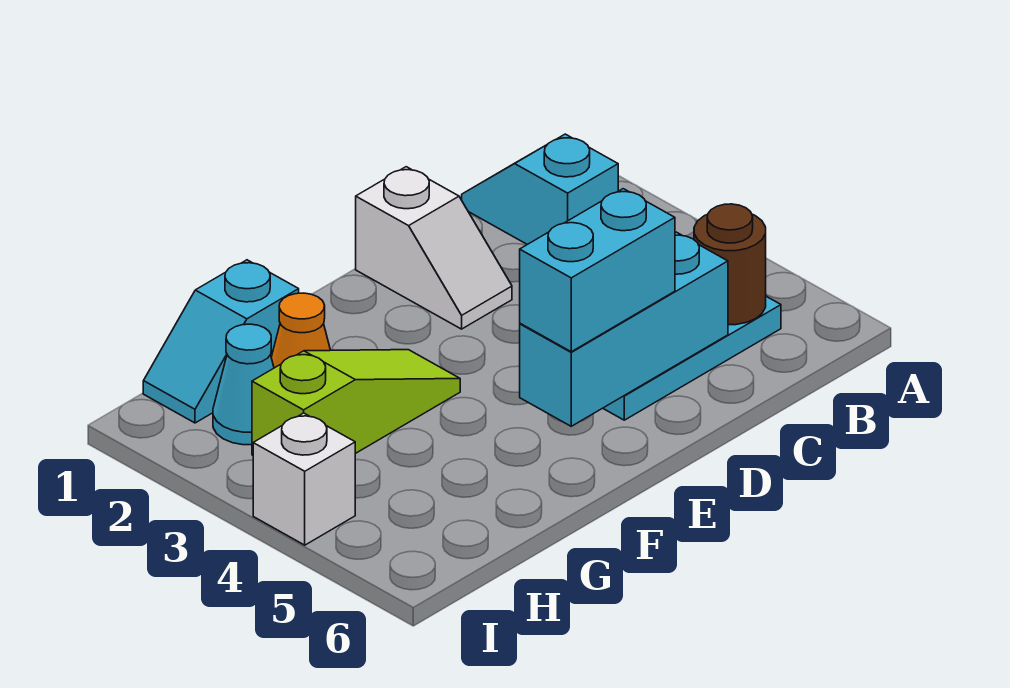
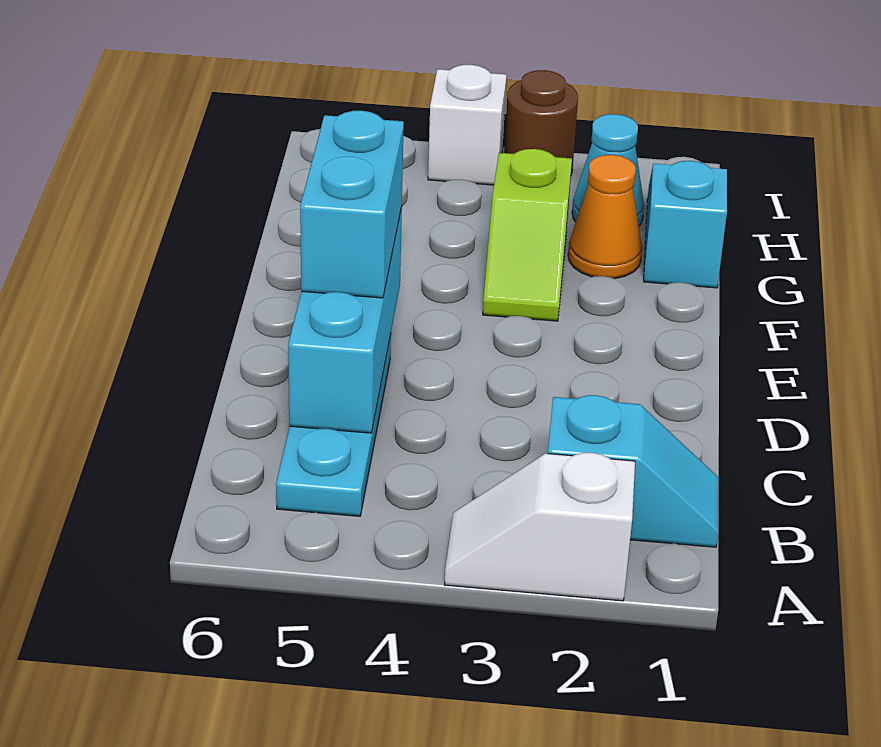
brown round brick B5 level 2 -> brown round brick I3 level 1
white slope D1:D2 level 1 top 1 -> white slope A2:A3 level 1 top 2
lime slope F3:H3 level 1 top H -> lime slope F3:G3 level 1 top G

